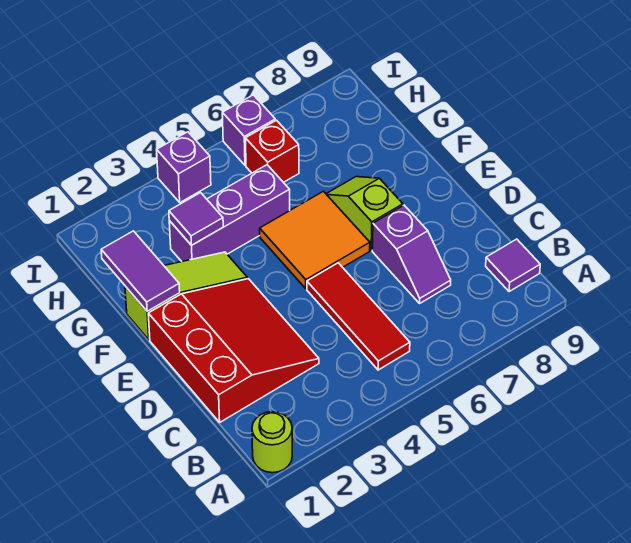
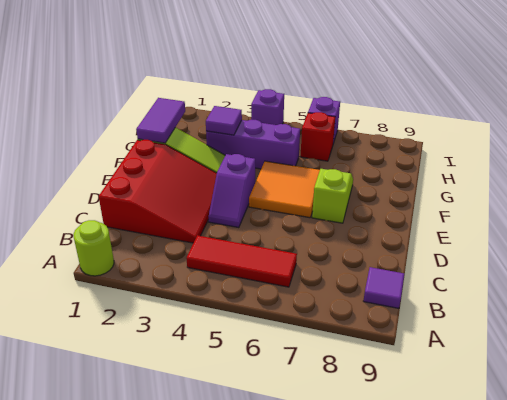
red tile B5:D5 level 1 -> red tile B4:B6 level 1
purple slope C7:D7 level 1 top D -> purple slope D4:E4 level 1 top E

